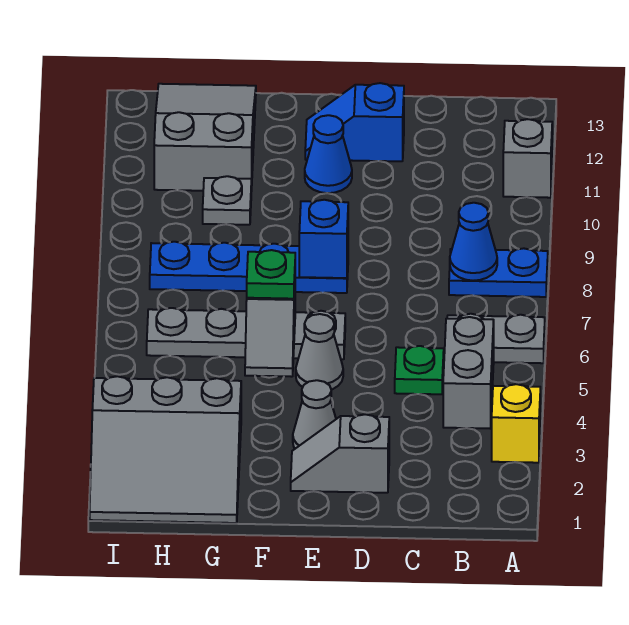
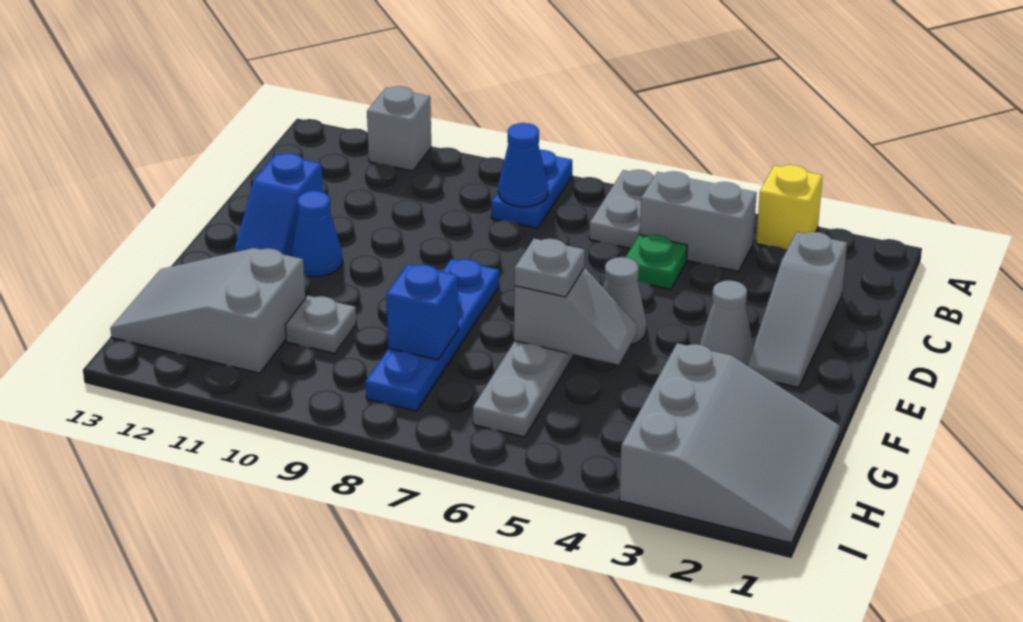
grey slope D2:E2 level 1 top D -> grey slope C2:E2 level 1 top C
blue brick E8 level 2 -> blue brick G8 level 2
green plate F6 level 3 -> grey plate F6 level 3

